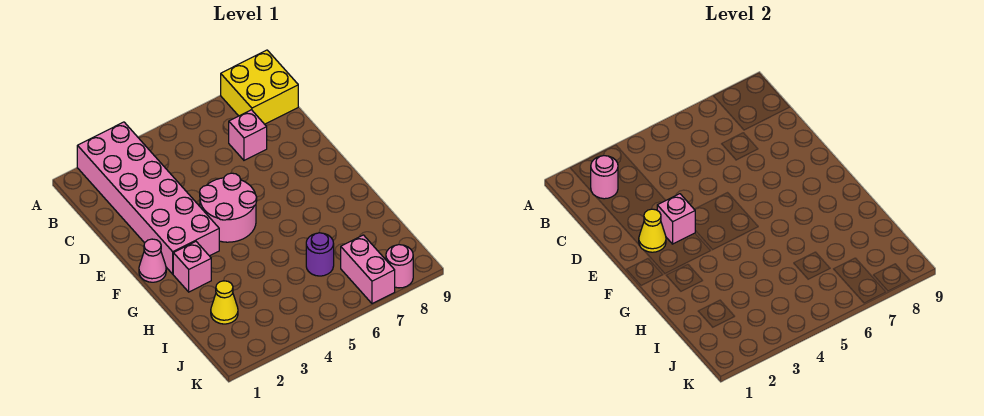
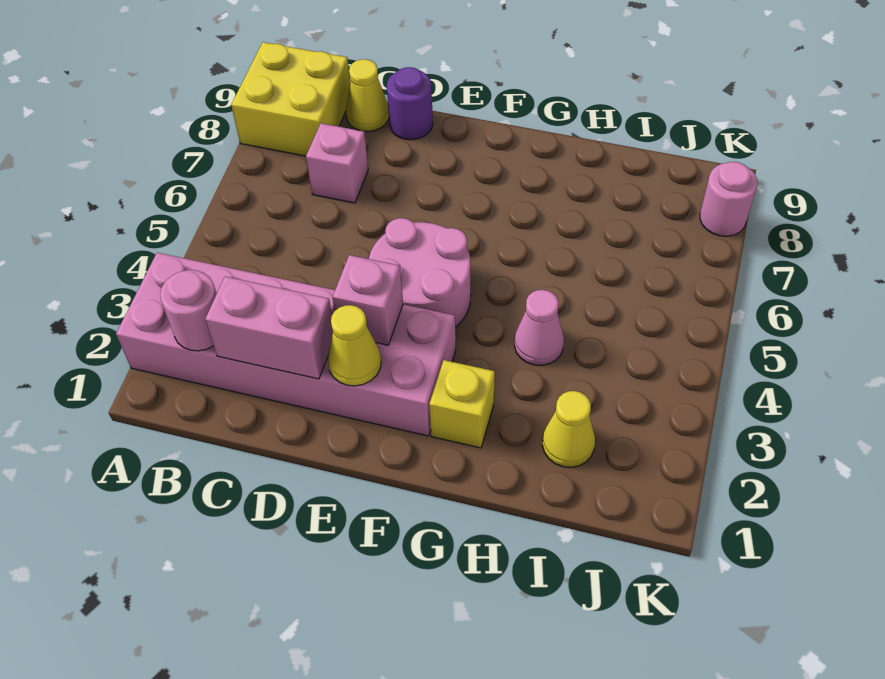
none -> yellow cone C9 level 1
pink cone F1 level 1 -> pink cone H4 level 1
pink brick G2 level 1 -> yellow brick G2 level 1
purple round brick I6 level 1 -> purple round brick D9 level 1
pink brick J7:K7 level 1 -> pink brick C2:D2 level 2

